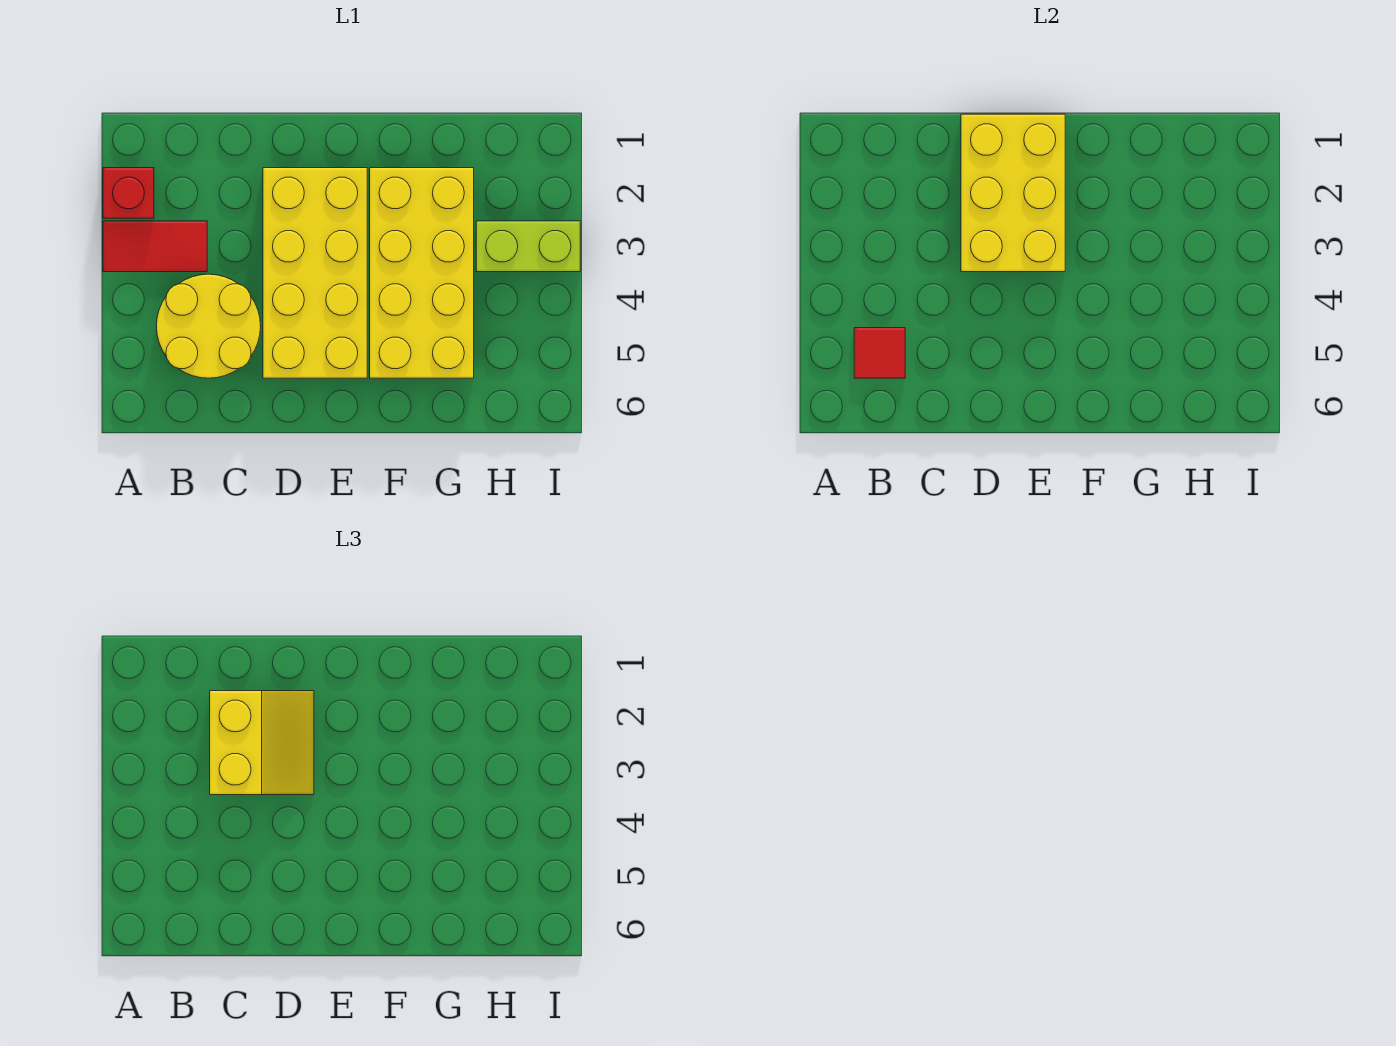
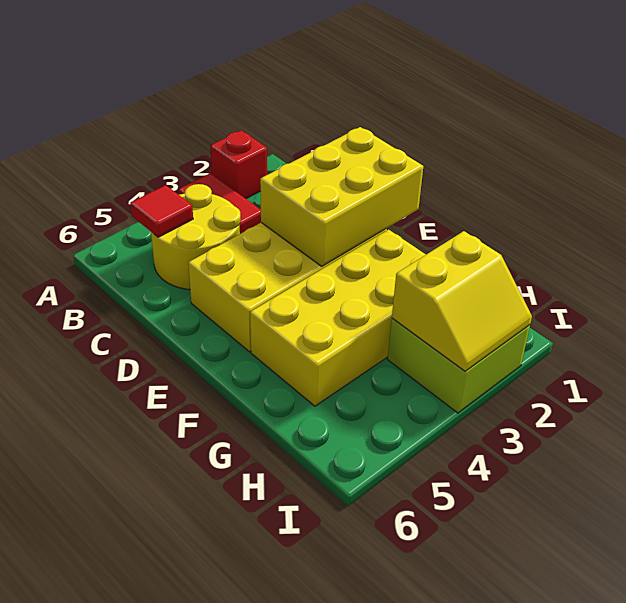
yellow slope C2:D3 level 3 top C -> yellow slope H2:I3 level 2 top H
lime brick H3:I3 level 1 -> lime brick H2:I3 level 1

